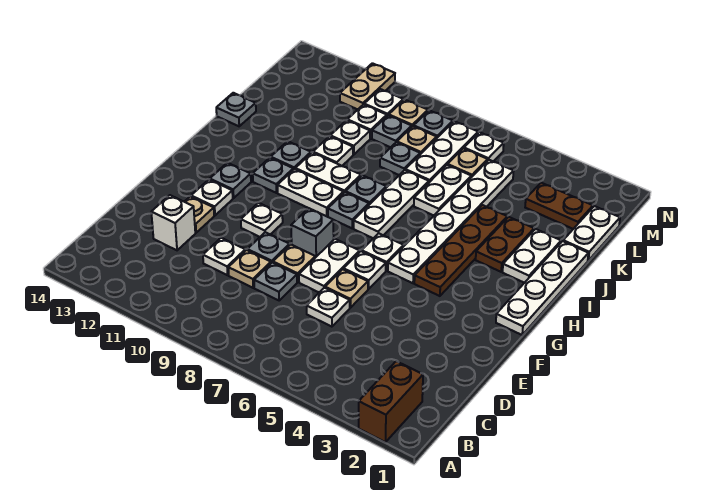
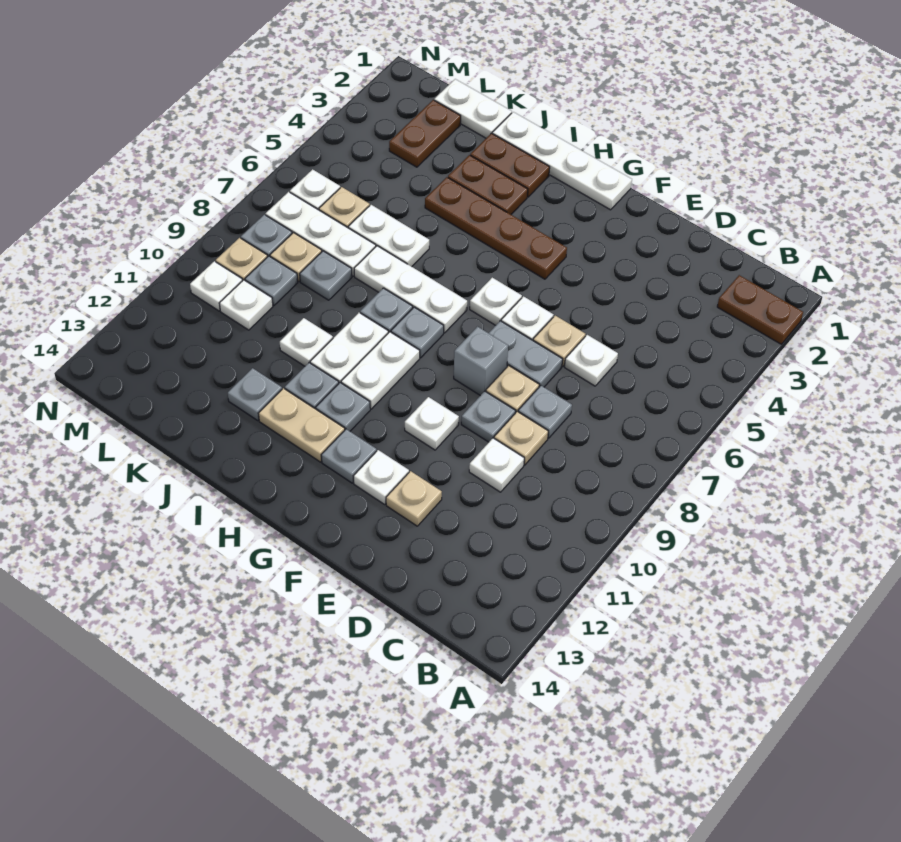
brown brick A2:B2 level 1 -> brown plate A2:B2 level 1
white brick D12 level 1 -> none
white plate E7:F7 level 1 -> grey plate E7:F7 level 1
white plate G5:L5 level 1 -> none
white plate I2:J2 level 1 -> brown plate I2:J2 level 1
grey plate J14 level 1 -> grey plate J12 level 1
white plate K10 level 1 -> none
tan plate M11:N11 level 1 -> tan plate H12:I12 level 1

